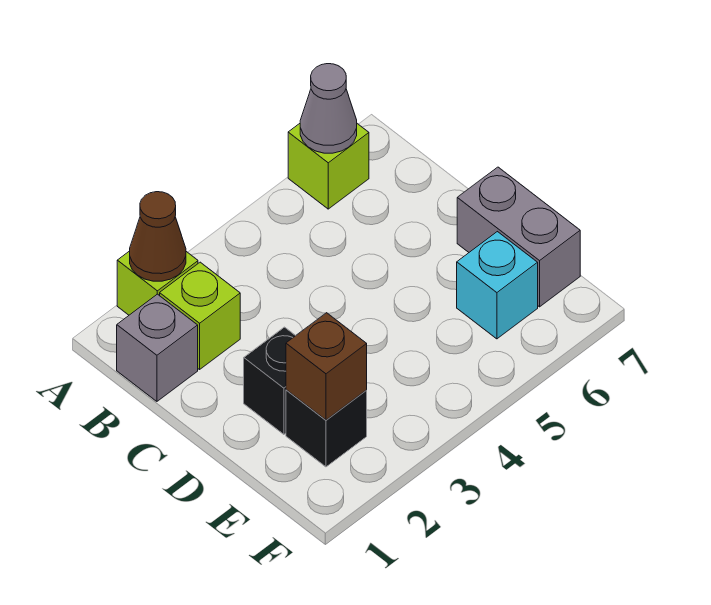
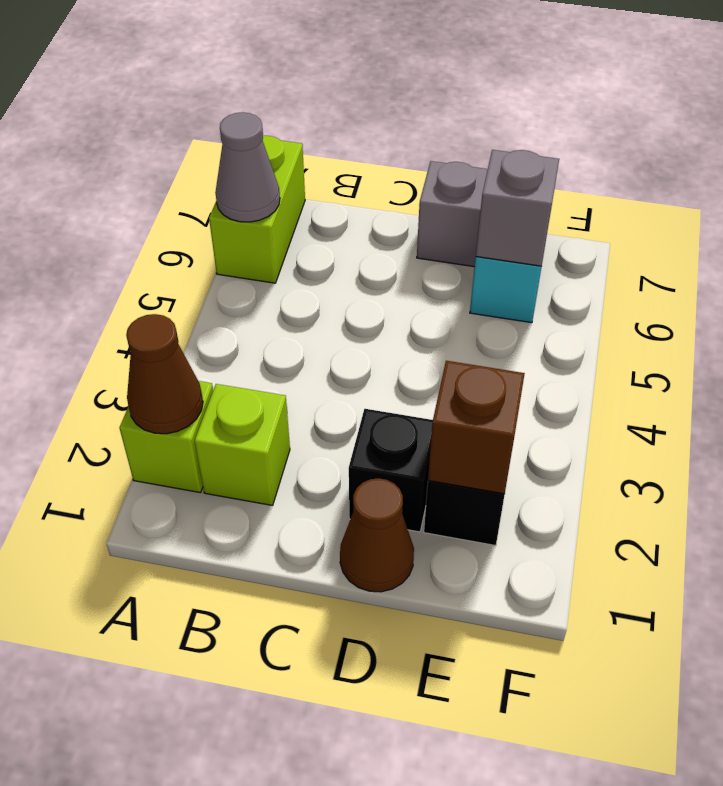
lime brick A6 level 1 -> lime brick A6:A7 level 1
grey brick B1 level 1 -> grey brick E6 level 2
none -> brown cone D1 level 1

